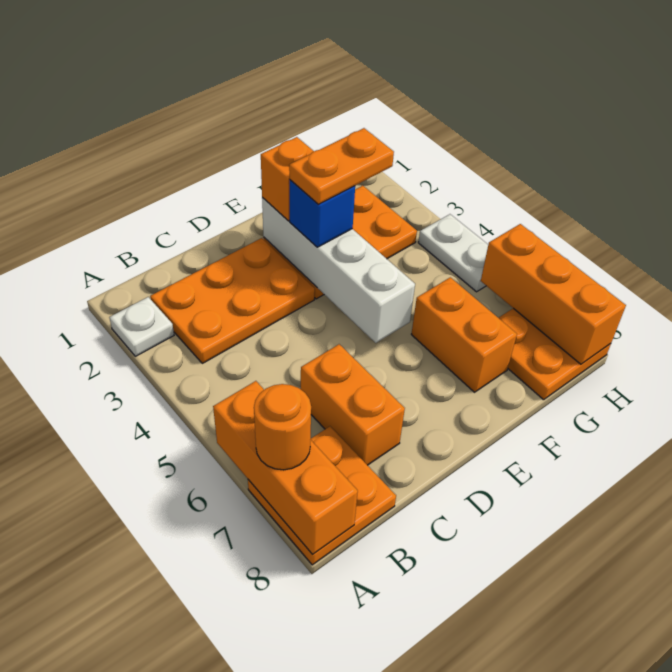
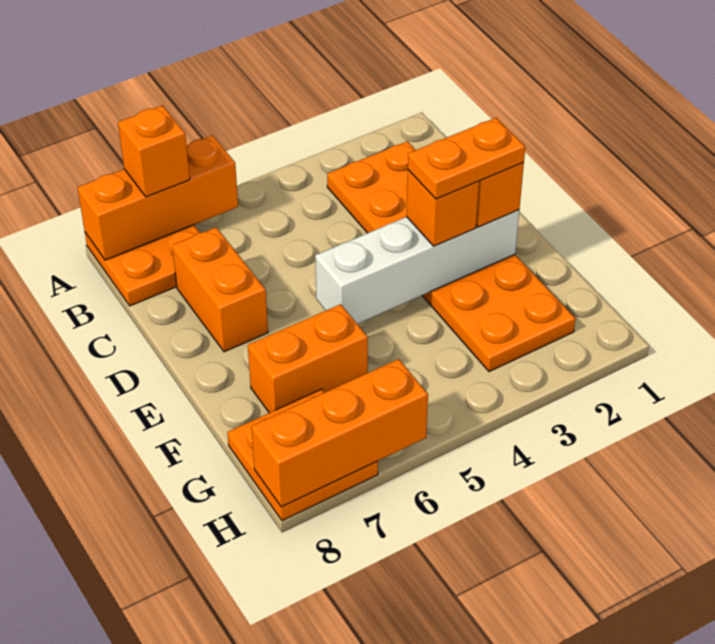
white plate A2 level 1 -> none
orange round brick A7 level 3 -> orange brick A7 level 3
orange brick C6:C7 level 1 -> orange brick C7:D7 level 1
blue brick E3 level 3 -> orange brick E3 level 3
orange plate E3:F3 level 4 -> orange plate E2:E3 level 4
white plate H4:H5 level 1 -> none

